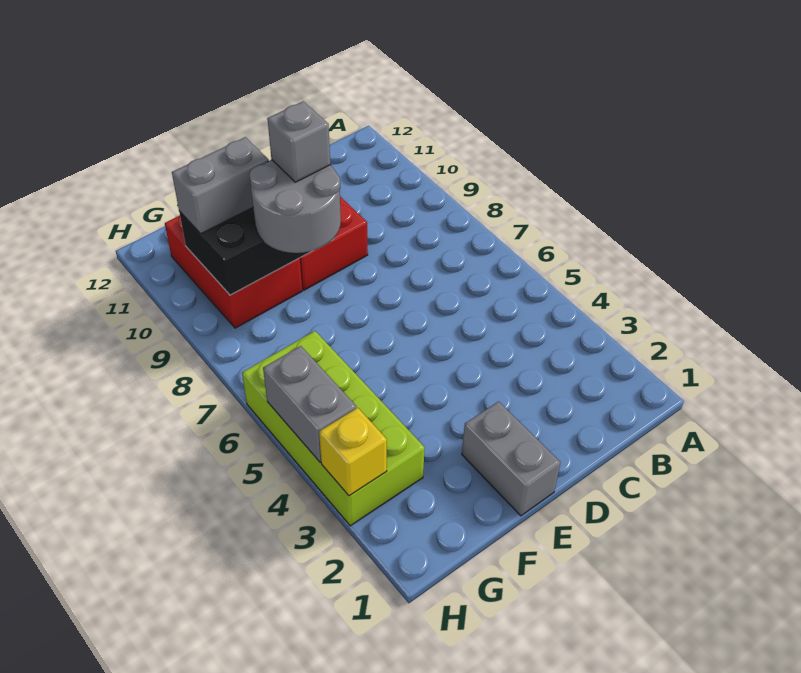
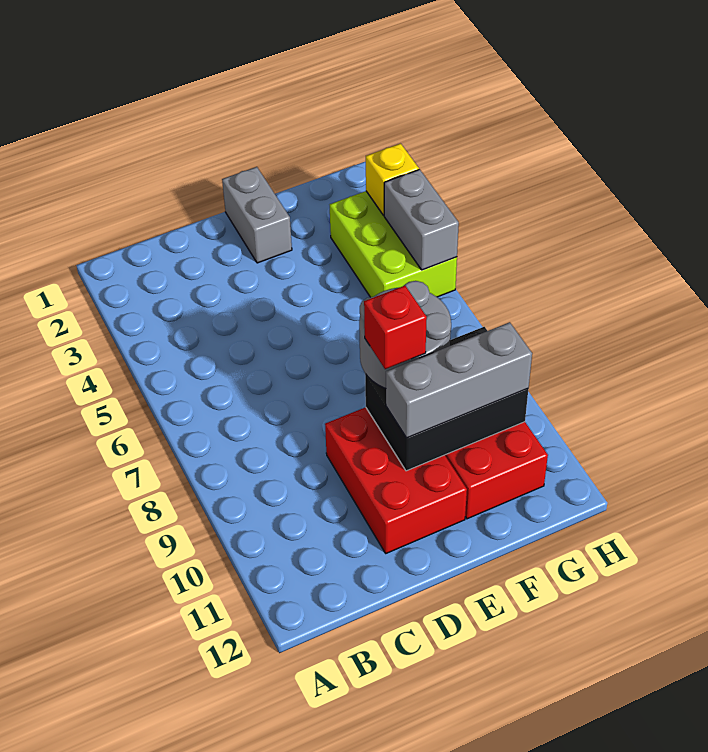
grey brick E9 level 4 -> red brick E9 level 4
grey brick F10:G10 level 3 -> grey brick E10:G10 level 3
lime brick G3:H6 level 1 -> lime brick G3:H5 level 1

